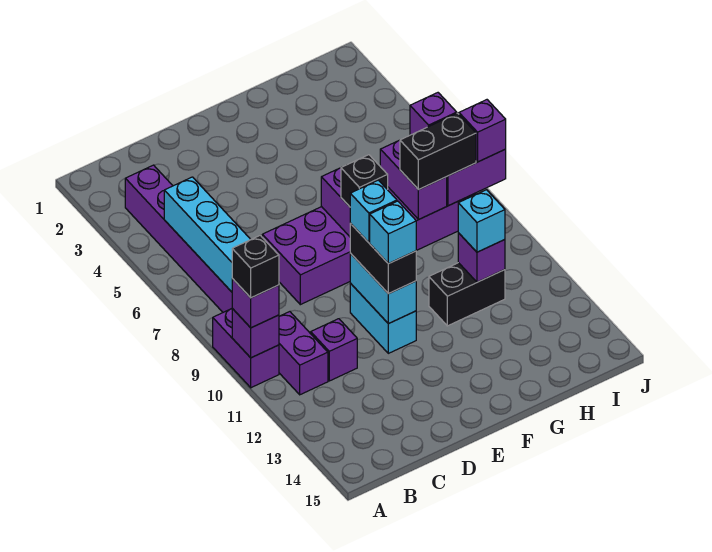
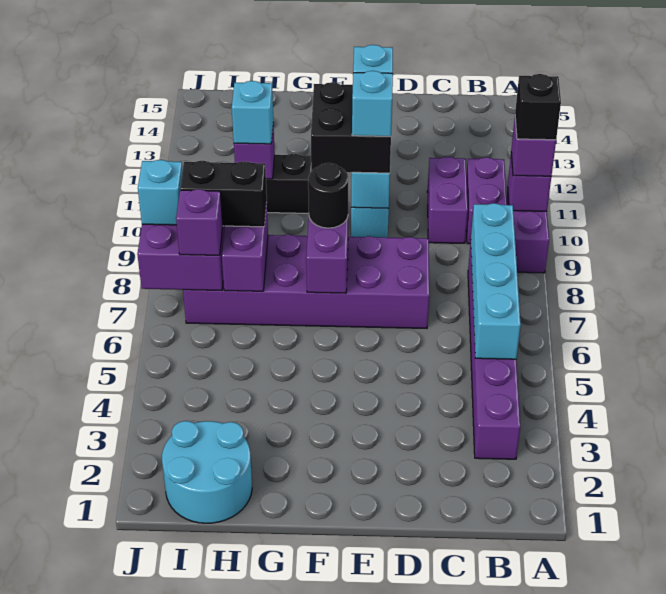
purple brick C11 level 1 -> purple brick C10:C11 level 1
black brick E10:E11 level 3 -> black brick E10:F11 level 3
black brick F8 level 3 -> black round brick F8 level 3
none -> cyan round brick H1:I2 level 1
purple brick J8 level 3 -> cyan brick J8 level 3

